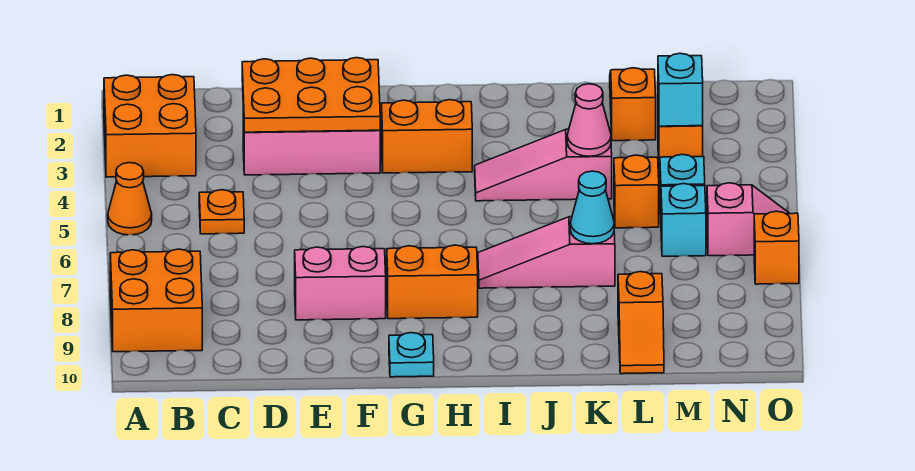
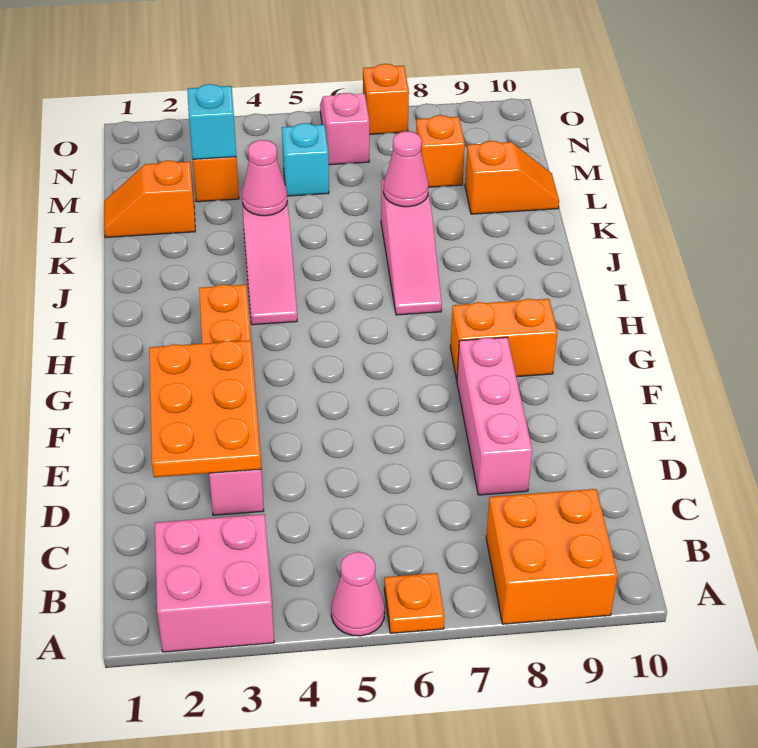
orange brick A2:B3 level 1 -> pink brick A2:B3 level 1
orange cone A5 level 1 -> pink cone A5 level 1
orange plate C5 level 1 -> orange plate A6 level 1
pink brick E8:F8 level 1 -> pink brick D8:F8 level 1
orange brick G8:H8 level 1 -> orange brick G8:G9 level 1
cyan plate G10 level 1 -> none
cyan cone K7 level 2 -> pink cone K7 level 2
orange brick L5 level 1 -> orange brick M8 level 1
cyan brick M6 level 1 -> none

